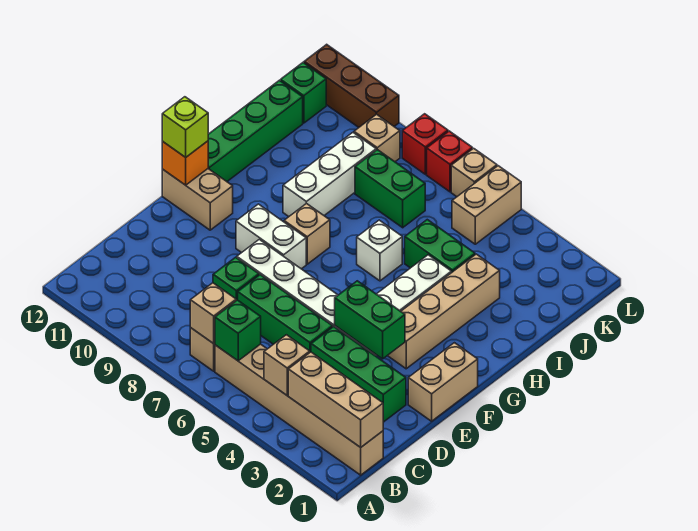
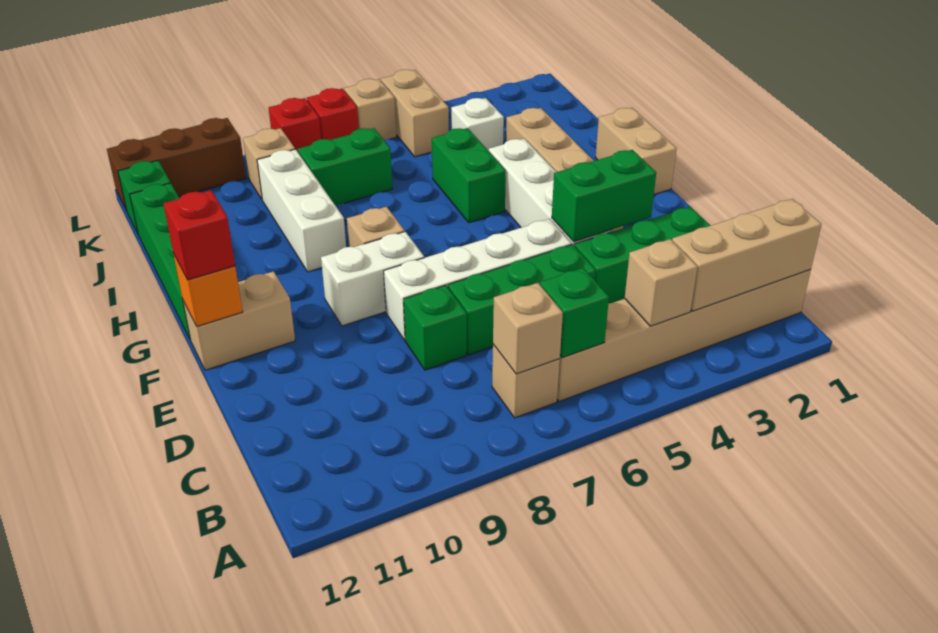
tan brick E1:F1 level 1 -> tan brick G1:H1 level 1
lime brick F12 level 3 -> red brick F12 level 3
white brick H6 level 1 -> white brick J4 level 1
green brick I4:I5 level 1 -> green brick H5:I5 level 1

